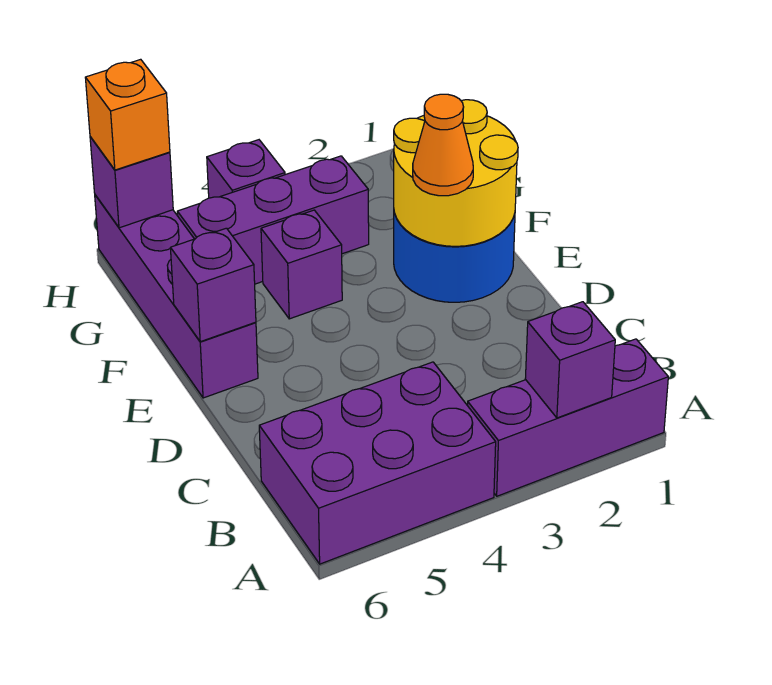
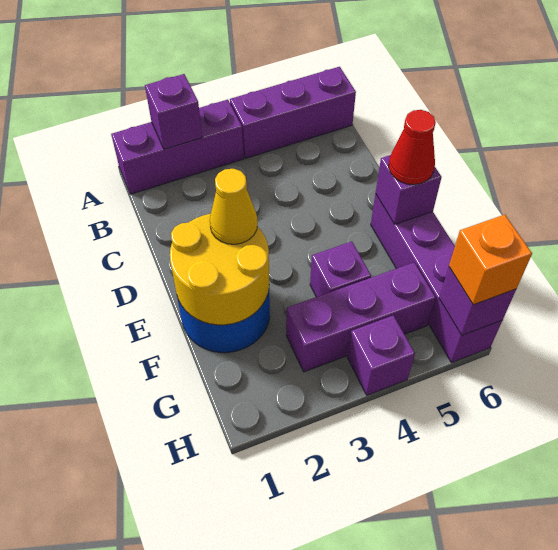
purple brick A4:B6 level 1 -> purple brick A4:A6 level 1
orange cone E2 level 3 -> yellow cone E2 level 3
none -> red cone E6 level 3

